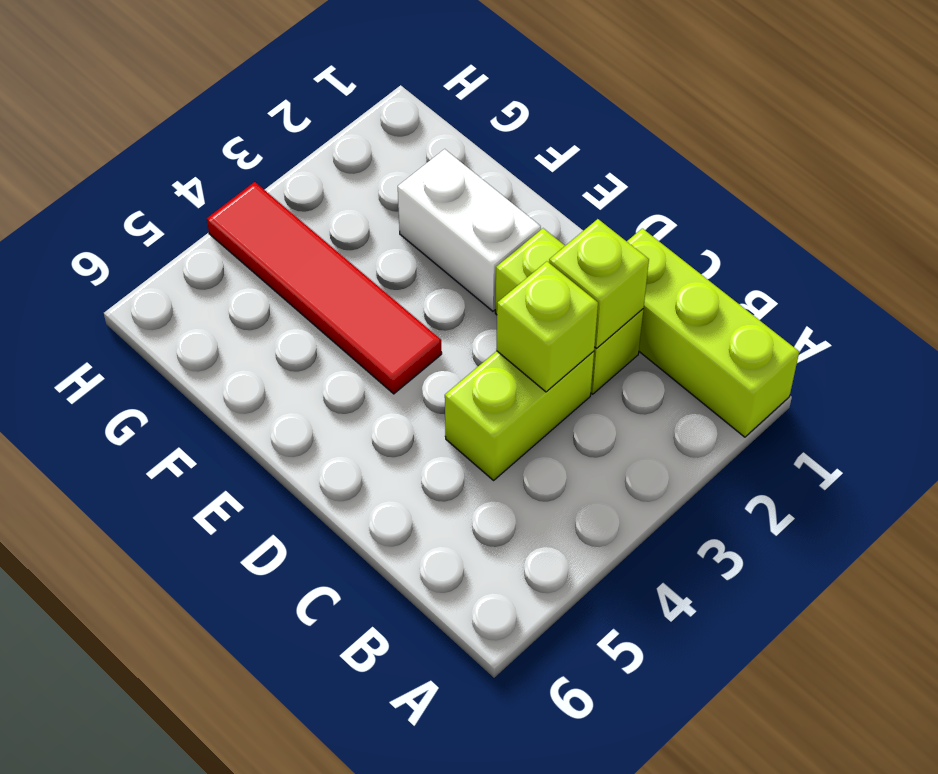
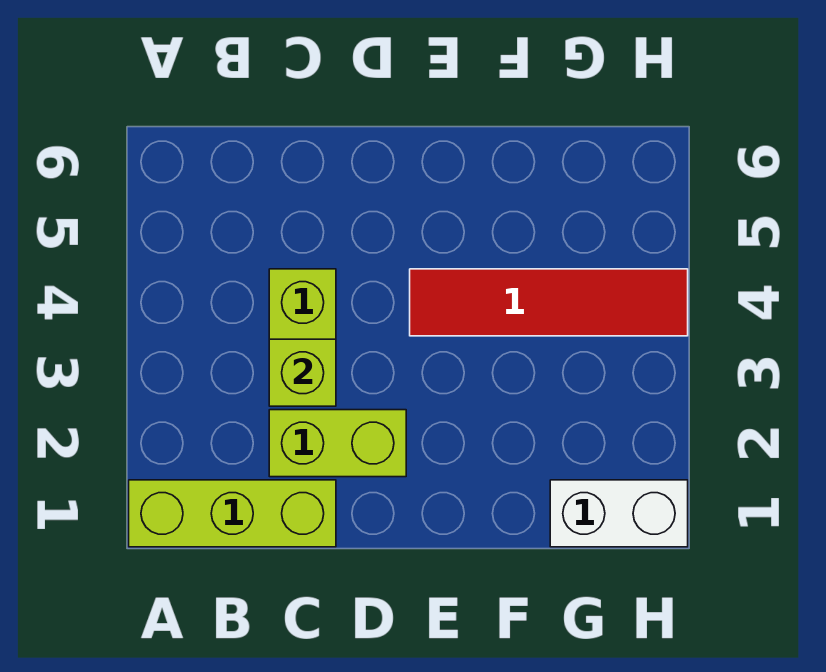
lime brick C2 level 2 -> none
white brick E2:F2 level 1 -> white brick G1:H1 level 1

